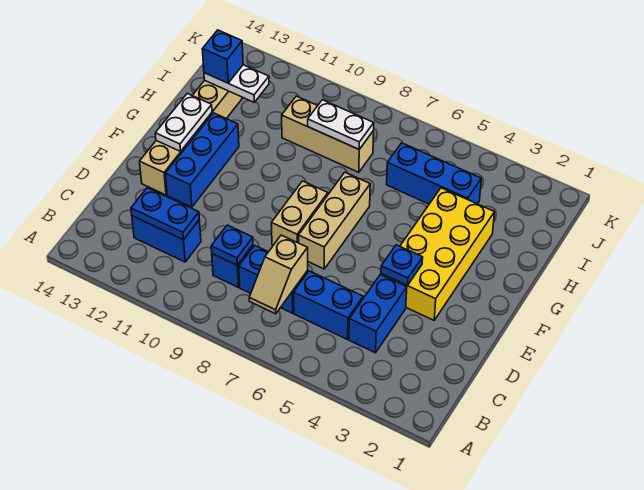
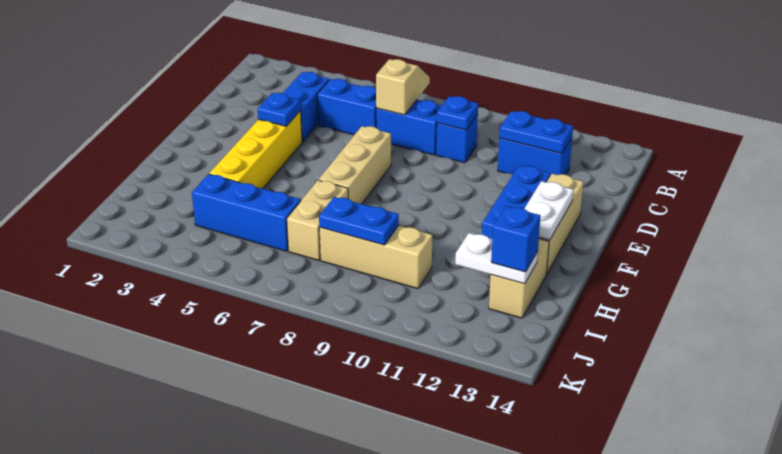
yellow brick E3:H4 level 1 -> yellow brick E4:H4 level 1
tan brick E8:F8 level 1 -> tan brick H7:I7 level 1
white plate I8:I9 level 2 -> blue plate I8:I9 level 2

